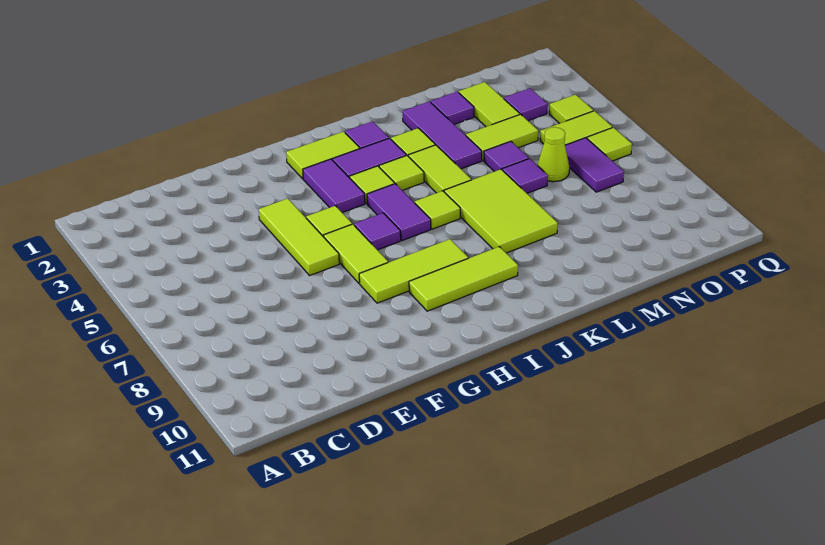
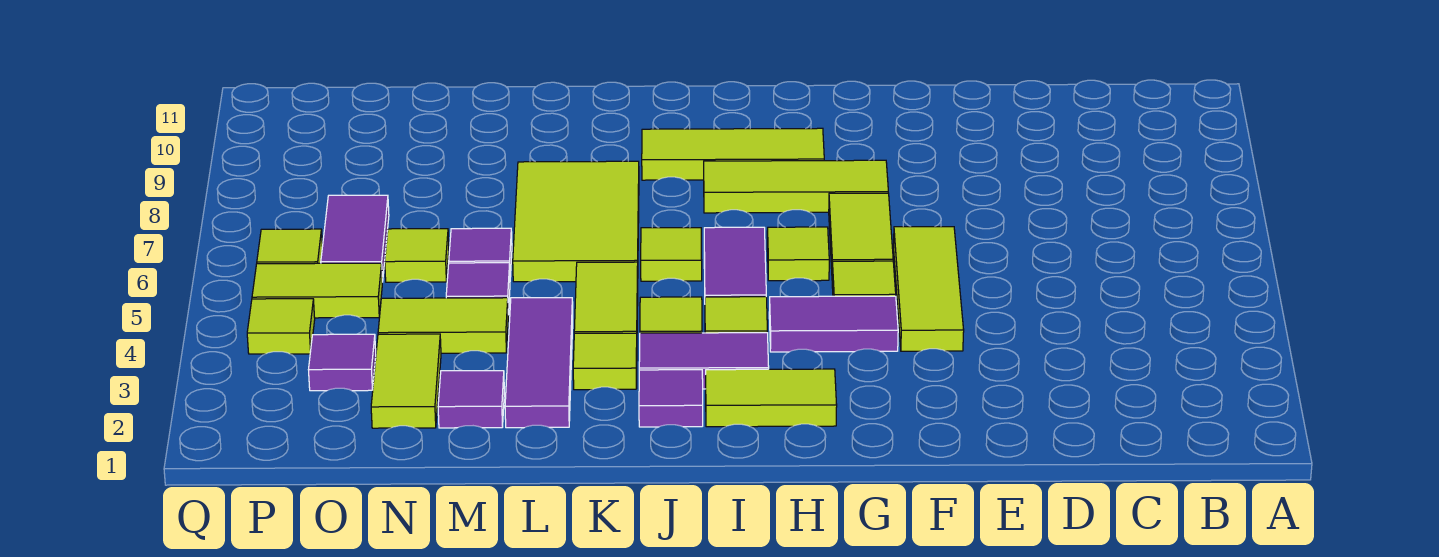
purple tile H3:H4 level 1 -> purple tile G4:H4 level 1
purple tile H6 level 1 -> lime tile H6 level 1
lime cone N6 level 1 -> lime tile N6 level 1

